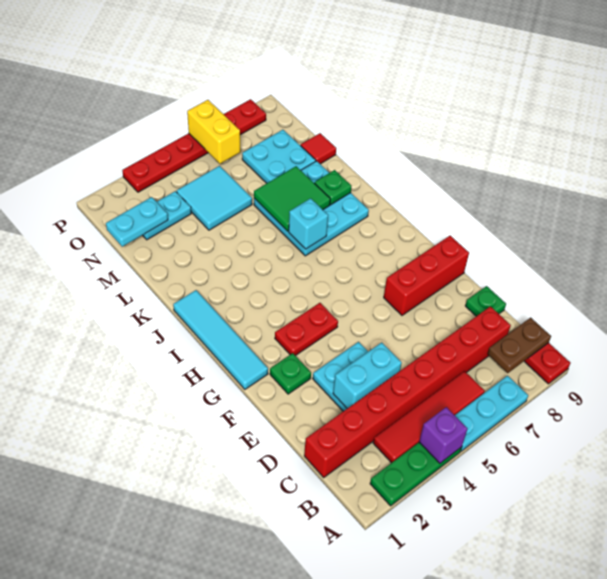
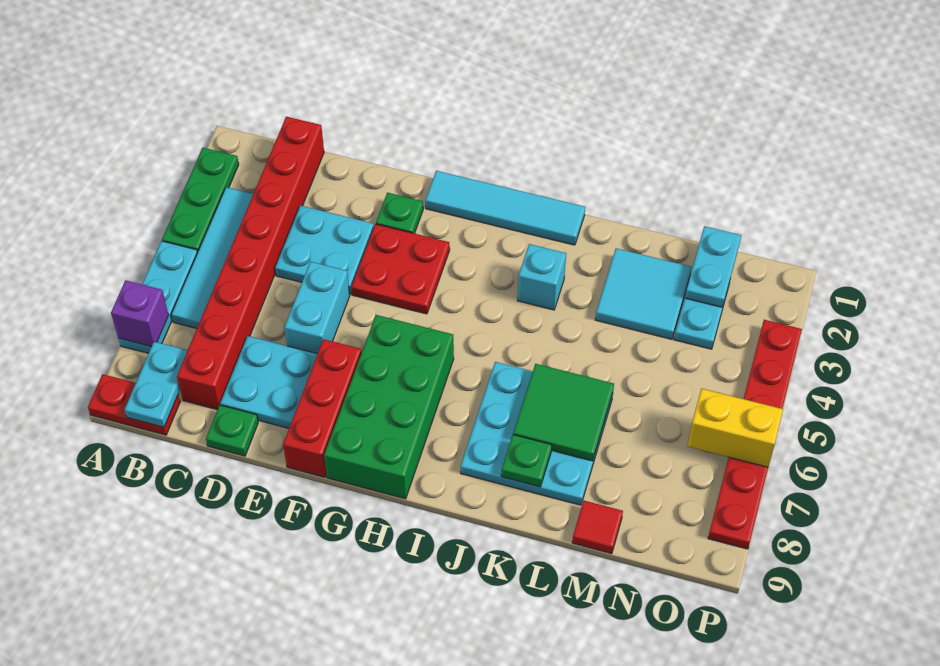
purple brick A4 level 2 -> purple brick A7 level 2
red tile B3:B6 level 1 -> cyan tile B3:B6 level 1
brown plate B8:B9 level 2 -> cyan plate B8:B9 level 2
cyan brick D3:D4 level 2 -> cyan brick E5:E6 level 1
red plate G3:G4 level 1 -> red plate F3:G4 level 1
none -> green brick G6:H9 level 1
cyan brick J6 level 2 -> cyan brick J3 level 1
cyan tile M4:N5 level 1 -> cyan tile L2:M3 level 1
cyan plate M7:N8 level 1 -> cyan plate D7:E8 level 1

